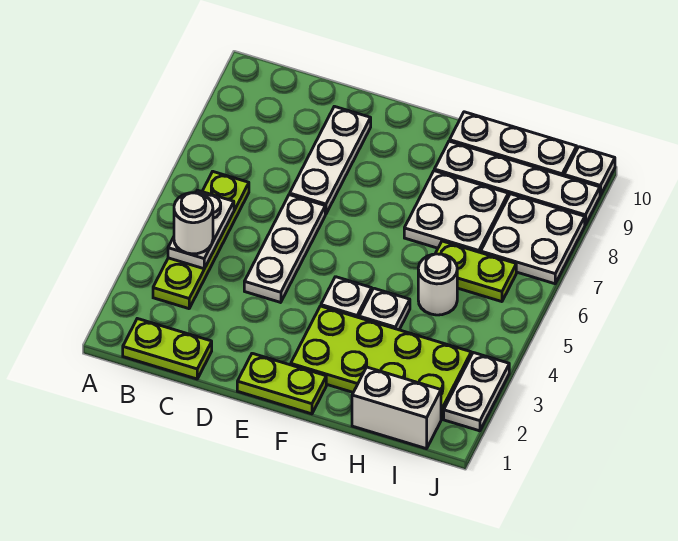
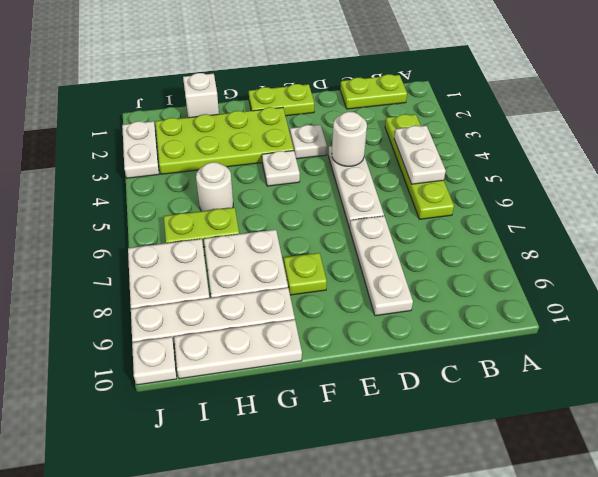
white round brick B4 level 3 -> white round brick D4 level 2
none -> lime plate F8 level 1
white plate G4 level 1 -> white plate E3 level 1
white brick H1:I1 level 1 -> white brick H1 level 1

